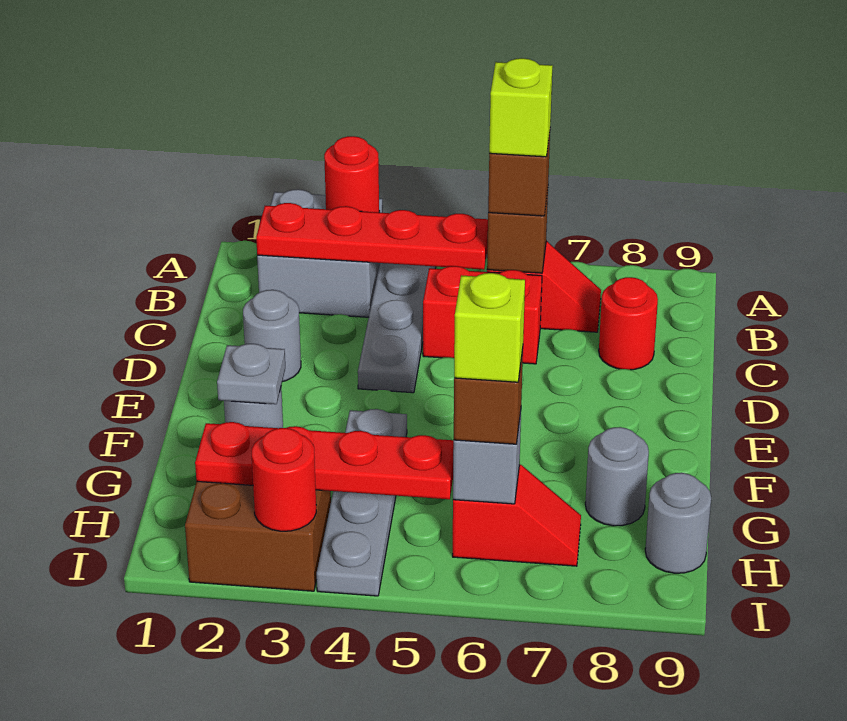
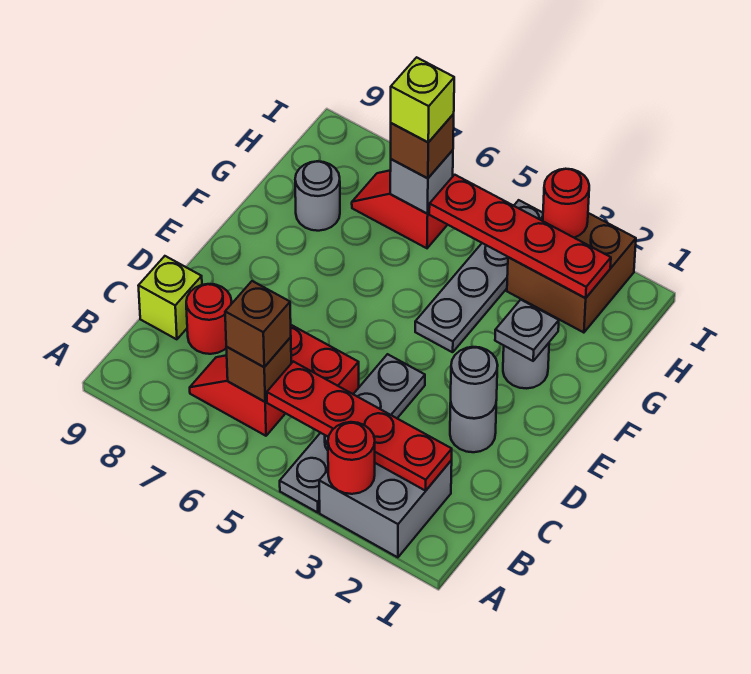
lime brick B6 level 4 -> lime brick C9 level 1
grey round brick H9 level 1 -> grey round brick D2 level 2

